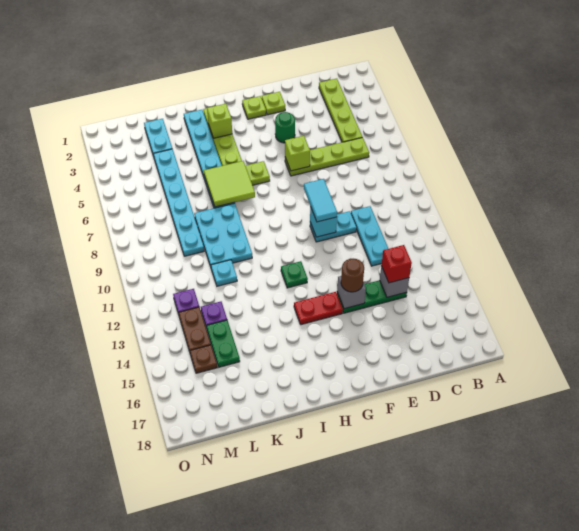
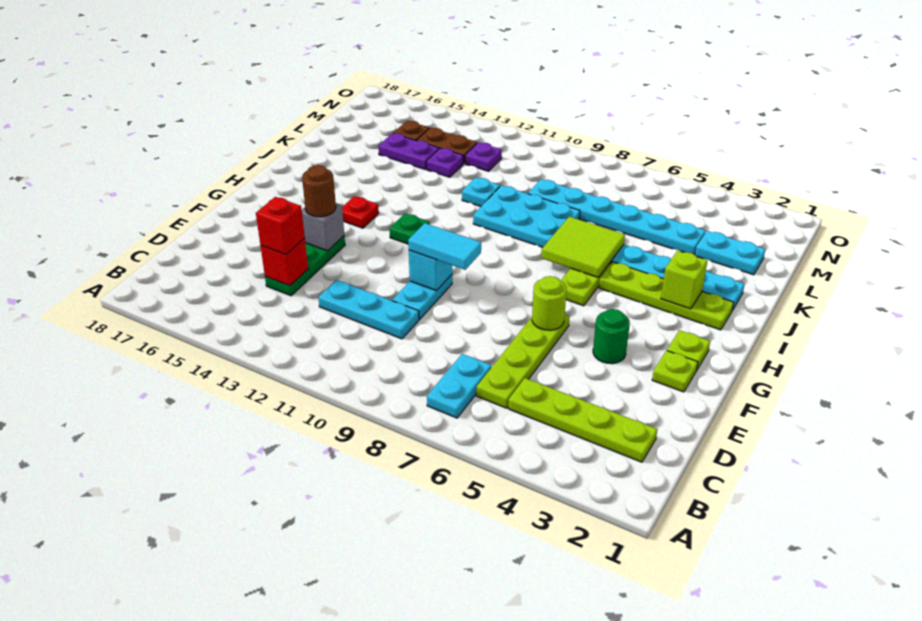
none -> cyan plate B7:C7 level 1
grey brick D14 level 2 -> red brick D14 level 2
lime brick F6 level 2 -> lime round brick F6 level 2
red plate G14:H14 level 1 -> red plate H14 level 1
green plate L14:L15 level 1 -> purple plate L14:L15 level 1

